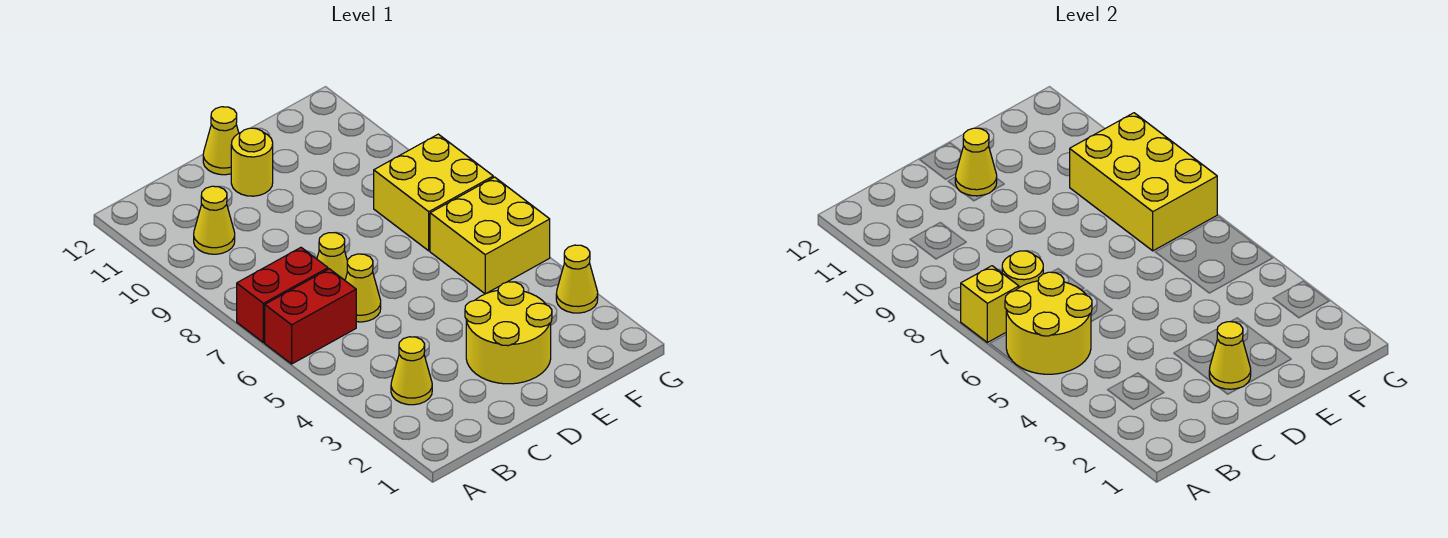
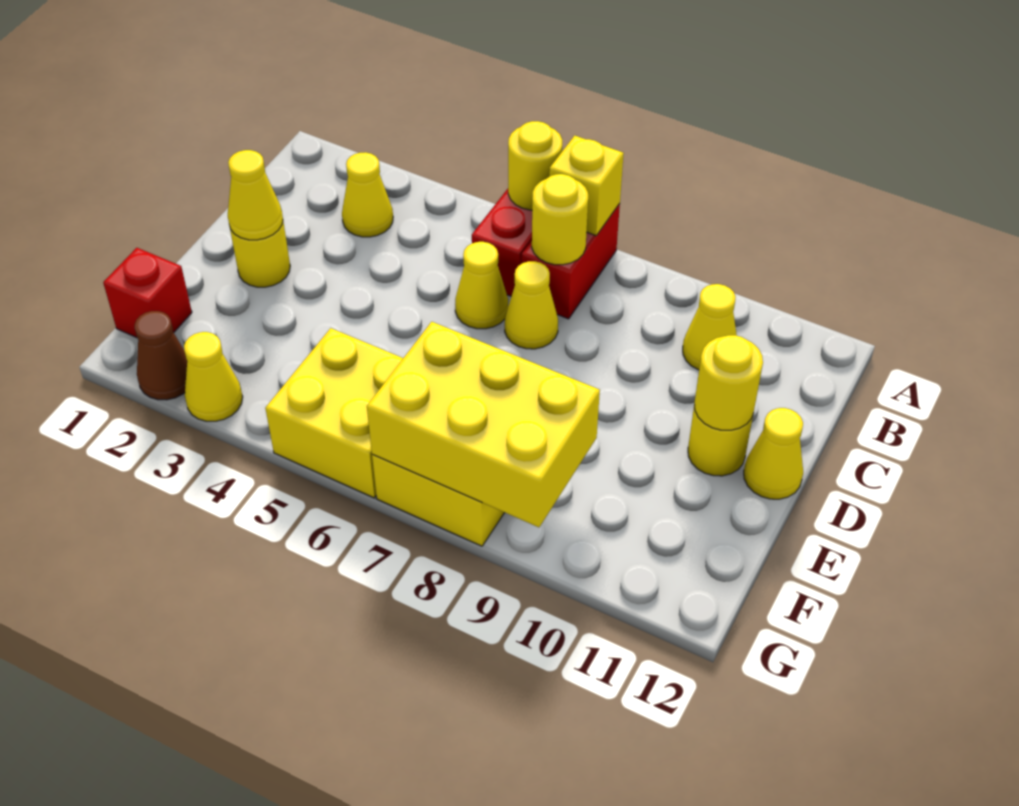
yellow round brick A5:B6 level 2 -> yellow round brick A6 level 2
yellow round brick D2:E3 level 1 -> yellow round brick D2 level 1
yellow cone D11 level 2 -> yellow round brick D11 level 2
none -> red brick F1 level 1
none -> brown cone G2 level 1

